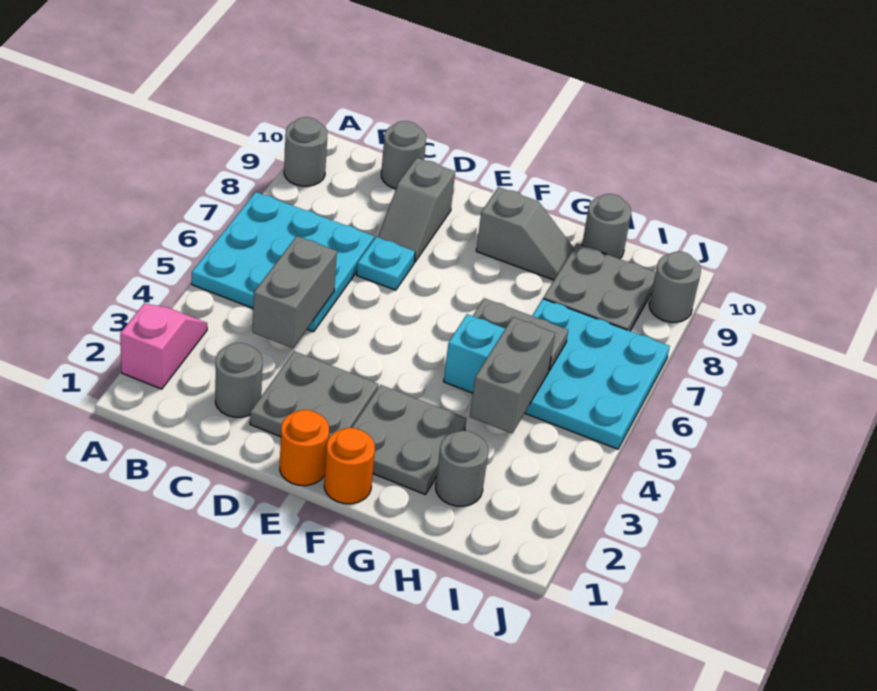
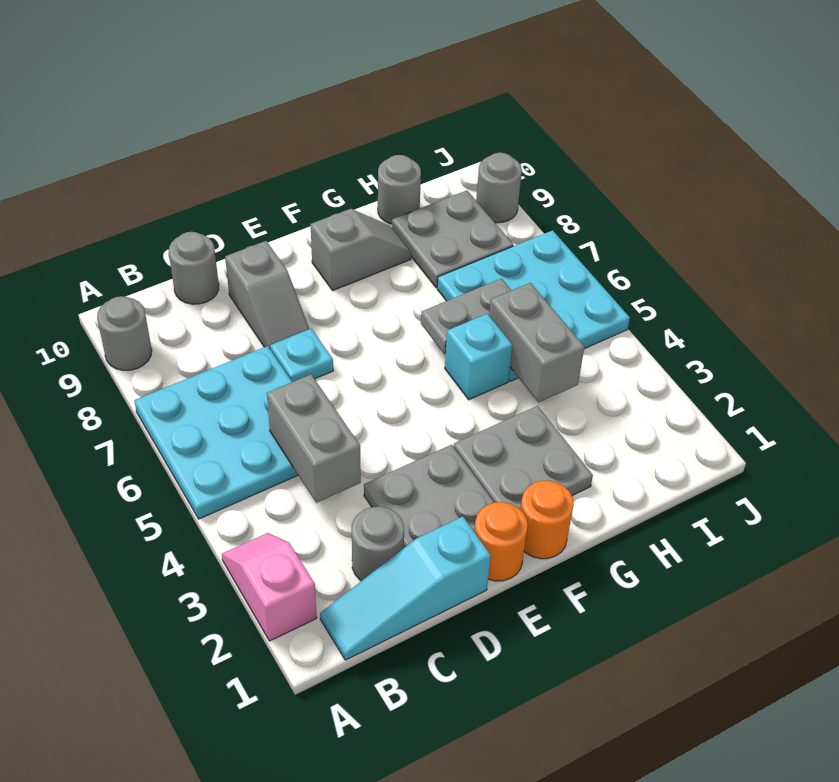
none -> cyan slope B1:D1 level 1 top D
grey round brick H2 level 1 -> none

